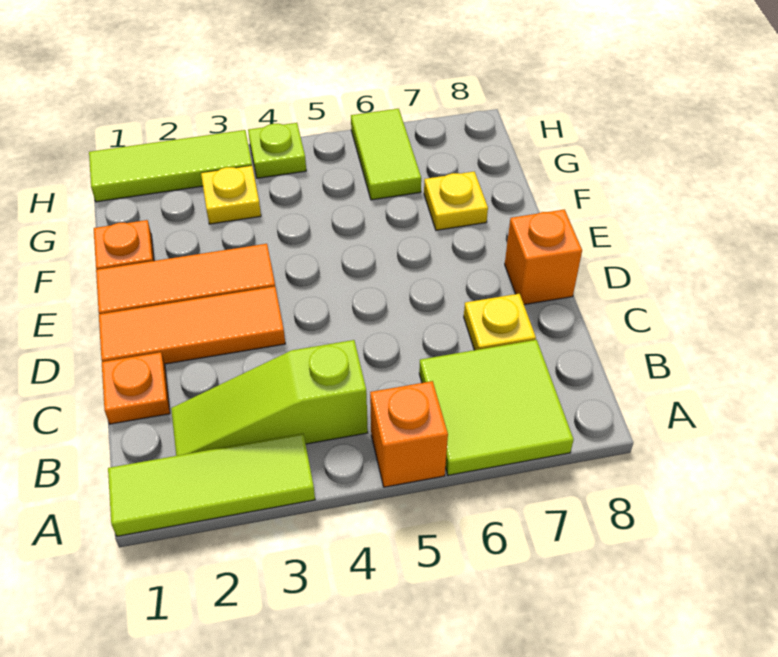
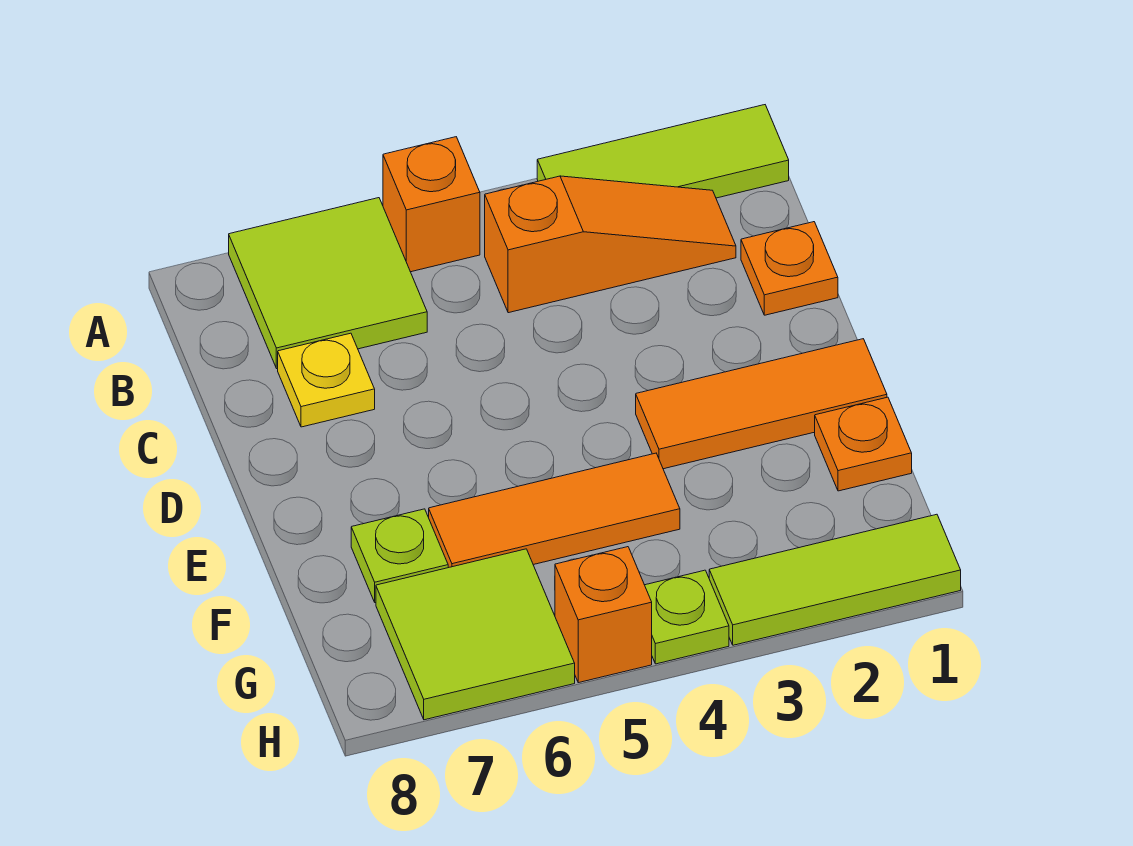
lime slope B2:B4 level 1 top 4 -> orange slope B2:B4 level 1 top 4
orange tile D1:D3 level 1 -> orange tile F4:F6 level 1
orange brick D8 level 1 -> orange brick H5 level 1
yellow plate F7 level 1 -> lime plate F7 level 1
yellow plate G3 level 1 -> none
lime tile G6:H6 level 1 -> lime tile G6:H7 level 1

